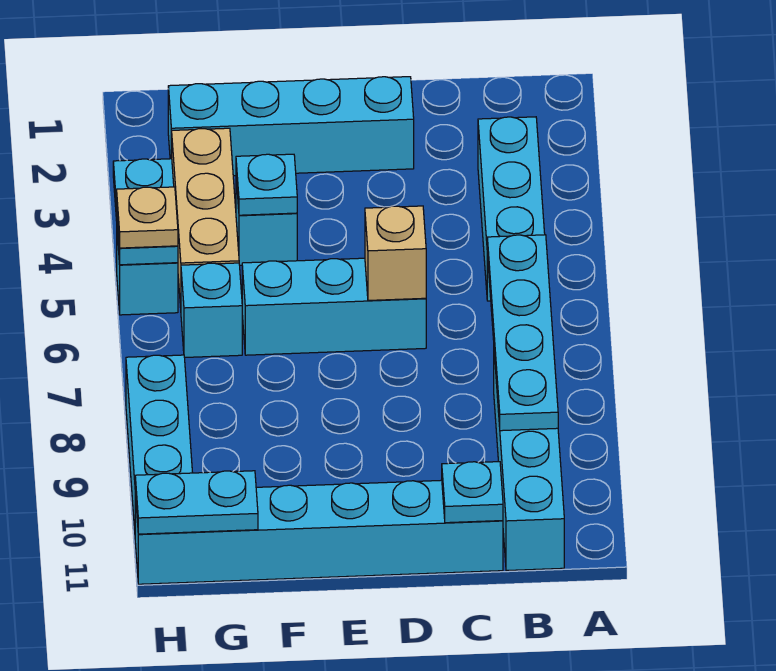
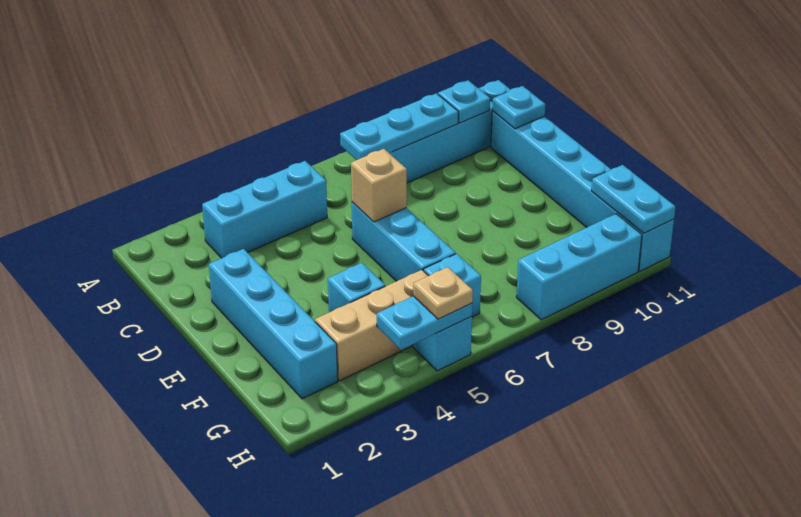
cyan plate B6:B9 level 2 -> cyan plate B7:B9 level 2
cyan plate F4 level 2 -> cyan plate B10 level 2

